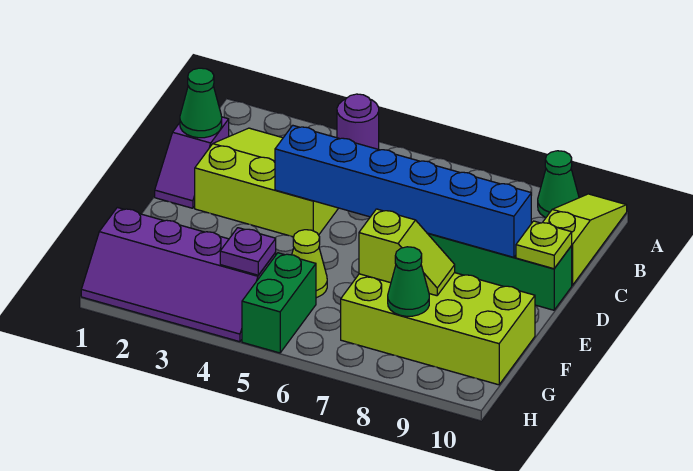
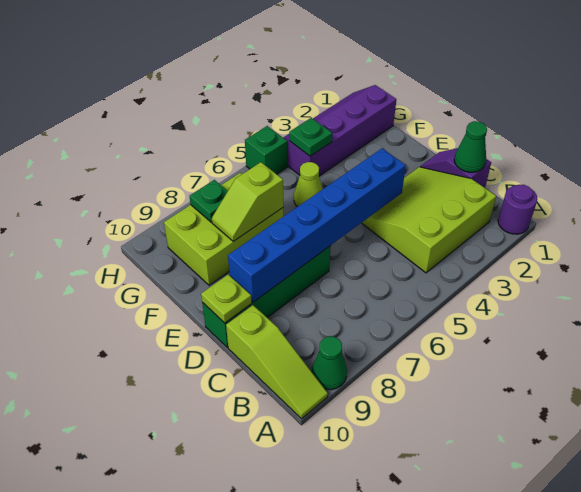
purple round brick A4 level 1 -> purple round brick A1 level 1
lime slope B2:D4 level 1 top D -> lime slope B2:D4 level 1 top B
lime brick F7:G10 level 1 -> lime brick F7:G9 level 1
purple plate G4 level 2 -> green plate G4 level 2
green brick G5:H5 level 1 -> green brick H5 level 1
green cone G8 level 2 -> green plate G8 level 2

